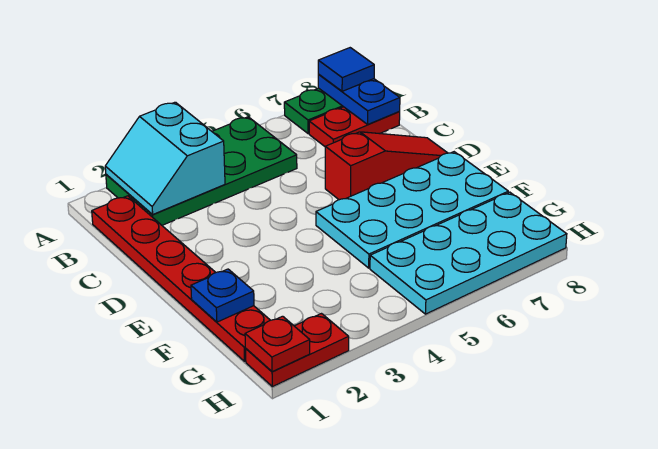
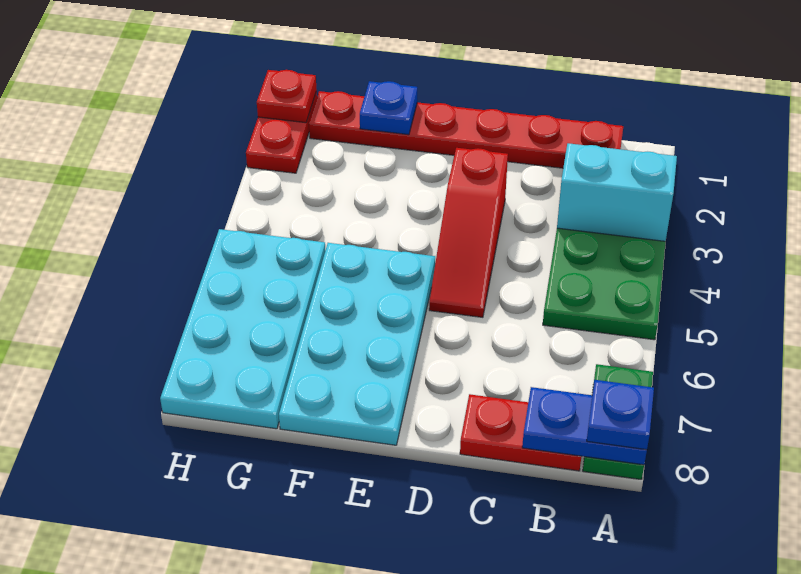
blue tile A8 level 3 -> blue plate A8 level 3
red plate B7:B8 level 1 -> red plate B8:C8 level 1
red slope D6:D8 level 1 top 6 -> red slope D3:D5 level 1 top 3

